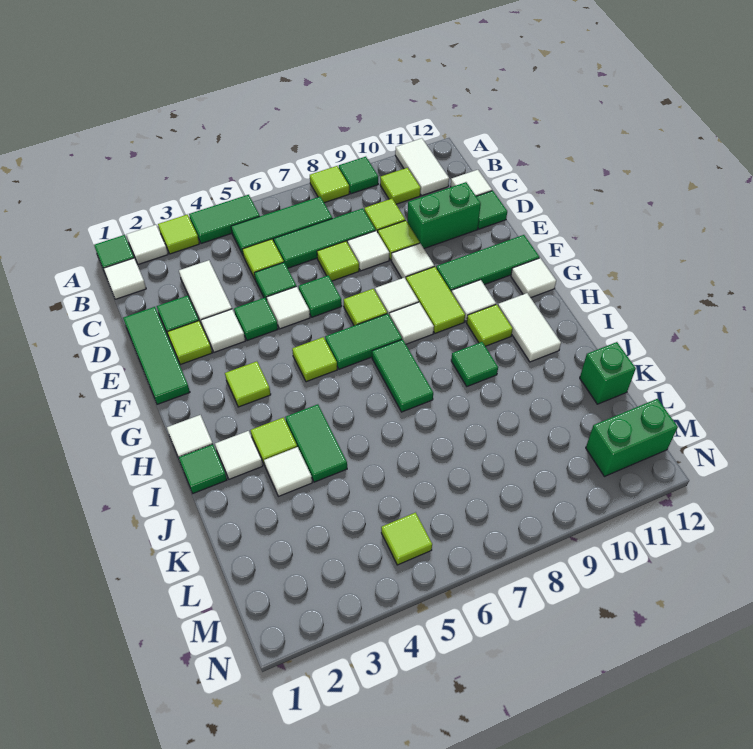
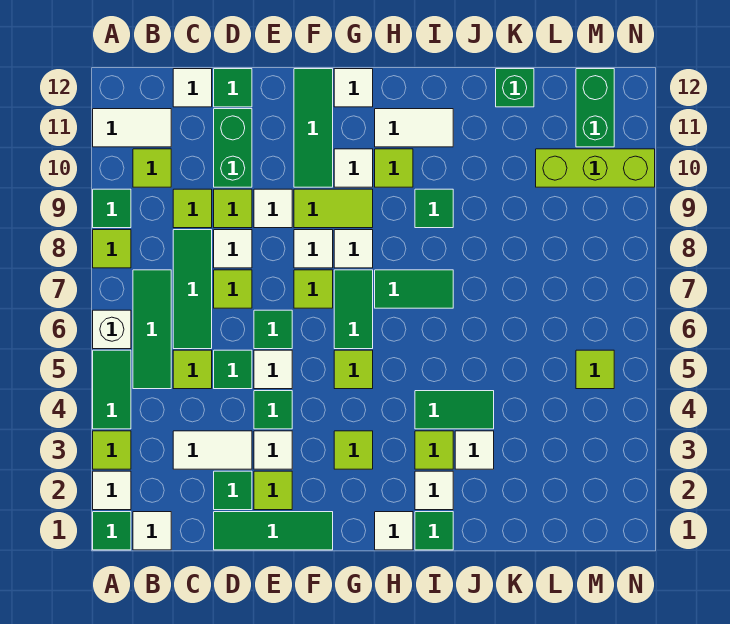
none -> white brick A6 level 1
none -> lime brick L10:N10 level 1

